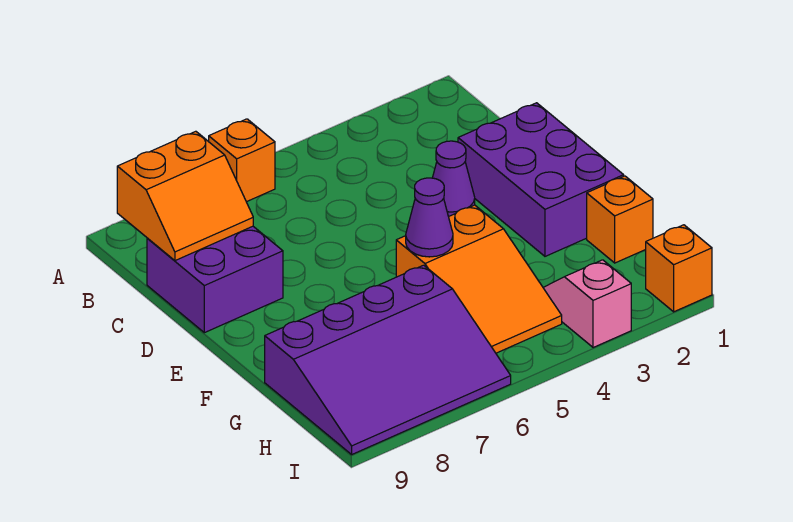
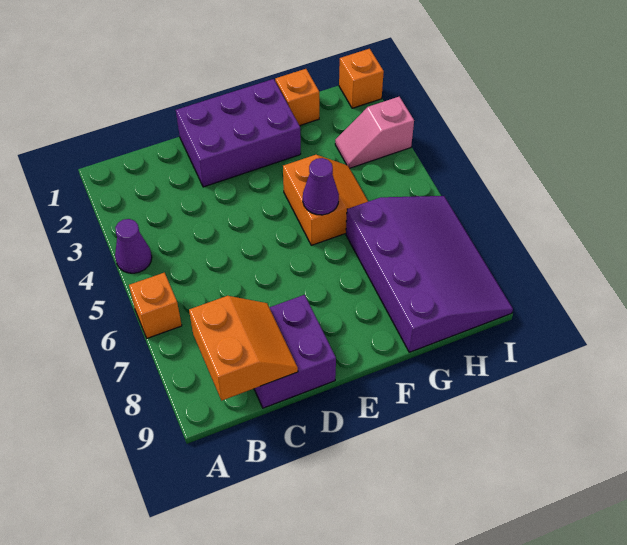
purple cone D3 level 1 -> purple cone A4 level 1
orange slope F4:H5 level 1 top F -> orange slope F4:G5 level 1 top F

